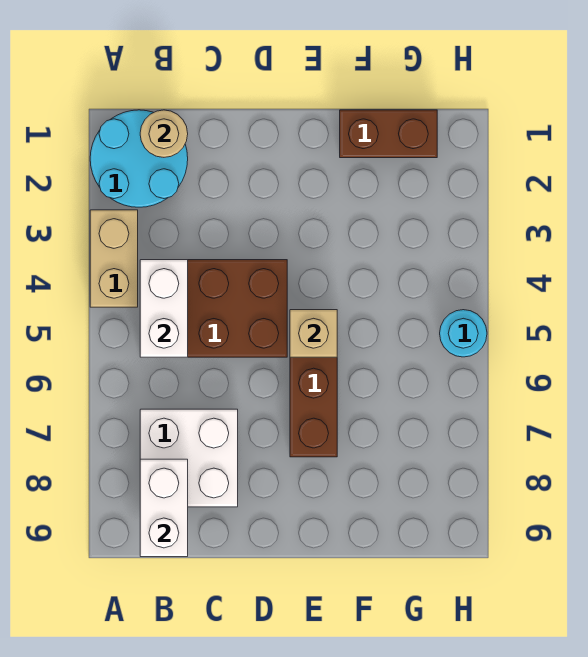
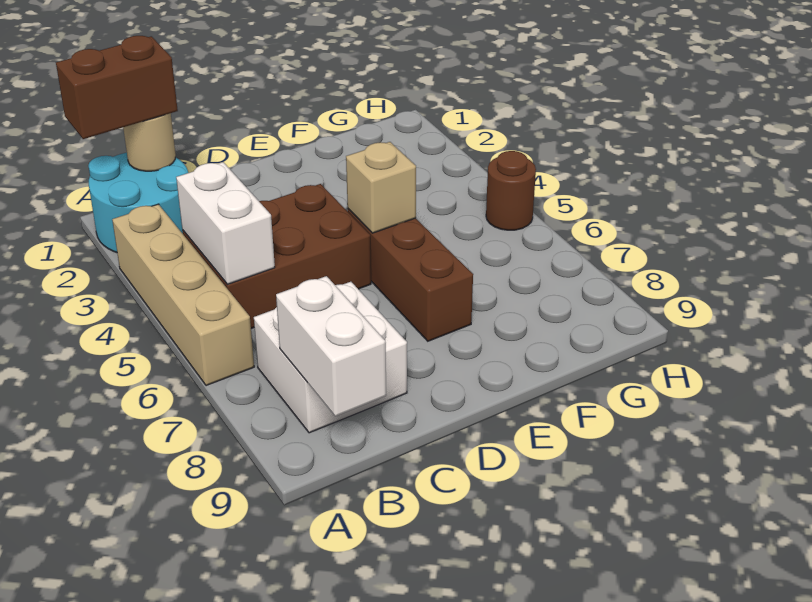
tan brick A3:A4 level 1 -> tan brick A3:A6 level 1
brown brick F1:G1 level 1 -> brown brick A1:B1 level 3
cyan round brick H5 level 1 -> brown round brick H5 level 1

